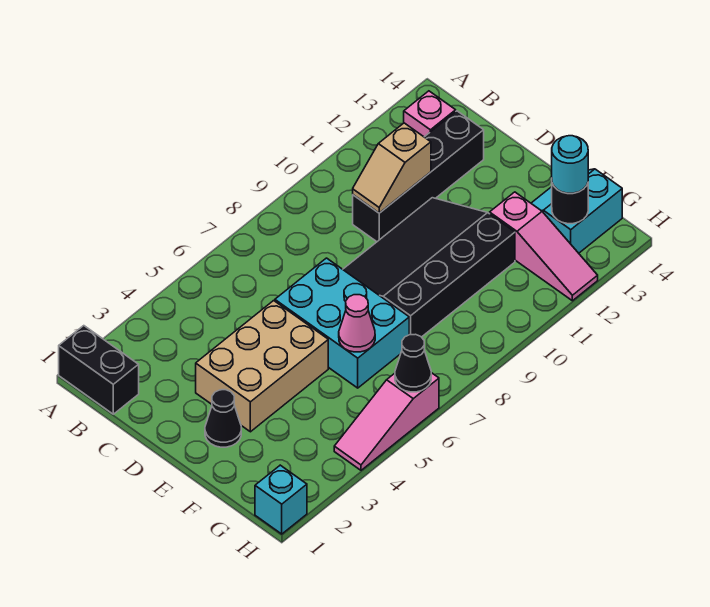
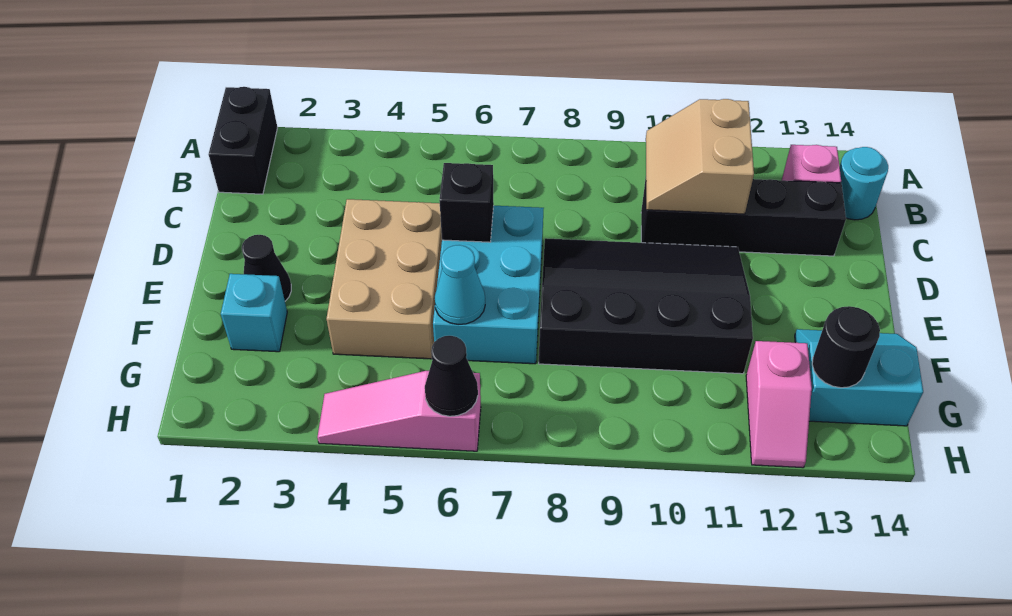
tan slope C10:C11 level 2 top 11 -> tan slope B10:C11 level 2 top 11
tan brick D3:E5 level 1 -> tan brick D4:F5 level 1
none -> black brick D6 level 2
pink cone F6 level 2 -> cyan cone F6 level 2
pink slope F12:H12 level 1 top F -> pink slope G12:H12 level 1 top G
cyan round brick G13 level 3 -> cyan round brick B14 level 1
cyan brick H1 level 1 -> cyan brick F2 level 1

